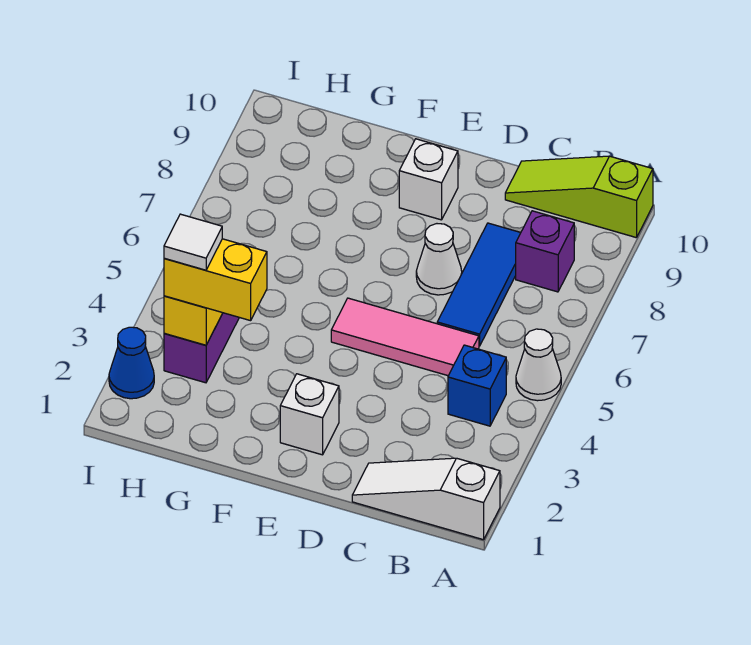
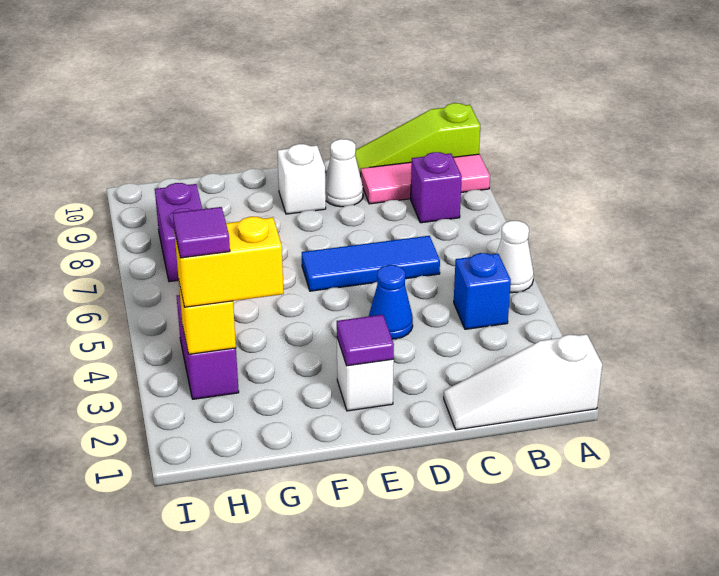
pink tile C5:E5 level 1 -> pink tile A9:C9 level 1
blue tile C6:C8 level 1 -> blue tile C6:E6 level 1
white cone D7 level 1 -> white cone D9 level 1
none -> purple tile E2 level 2
white tile H3 level 4 -> purple tile H3 level 4
none -> purple brick H7:H8 level 1
blue cone I2 level 1 -> blue cone D4 level 1

